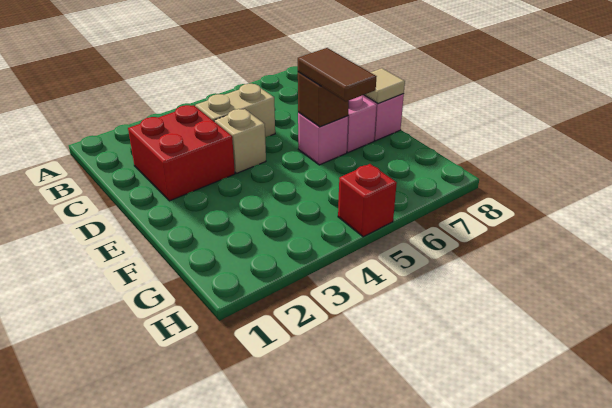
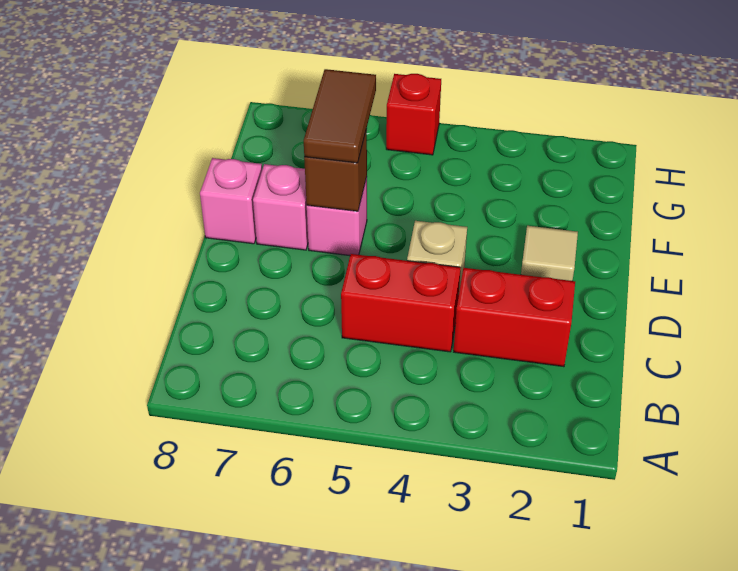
red brick C2:D3 level 1 -> red brick C2:C3 level 1
tan brick C4:C5 level 1 -> red brick C4:C5 level 1
tan tile E8 level 2 -> tan tile E2 level 1

